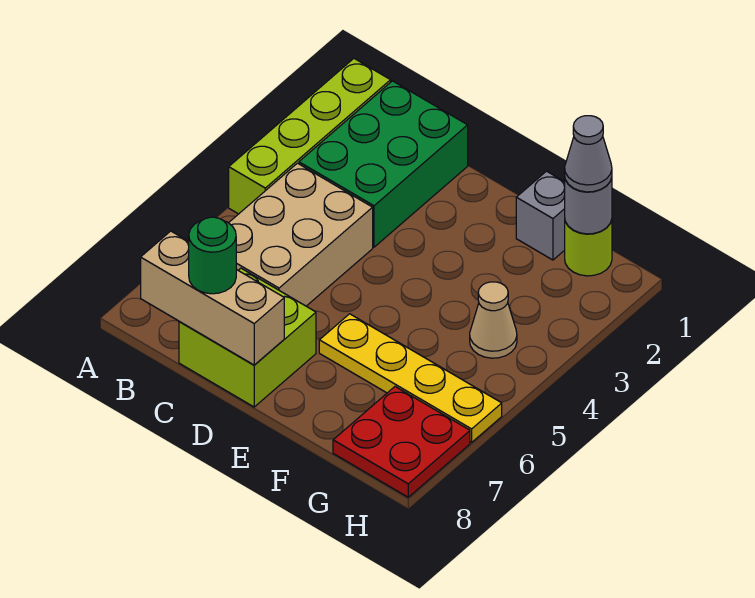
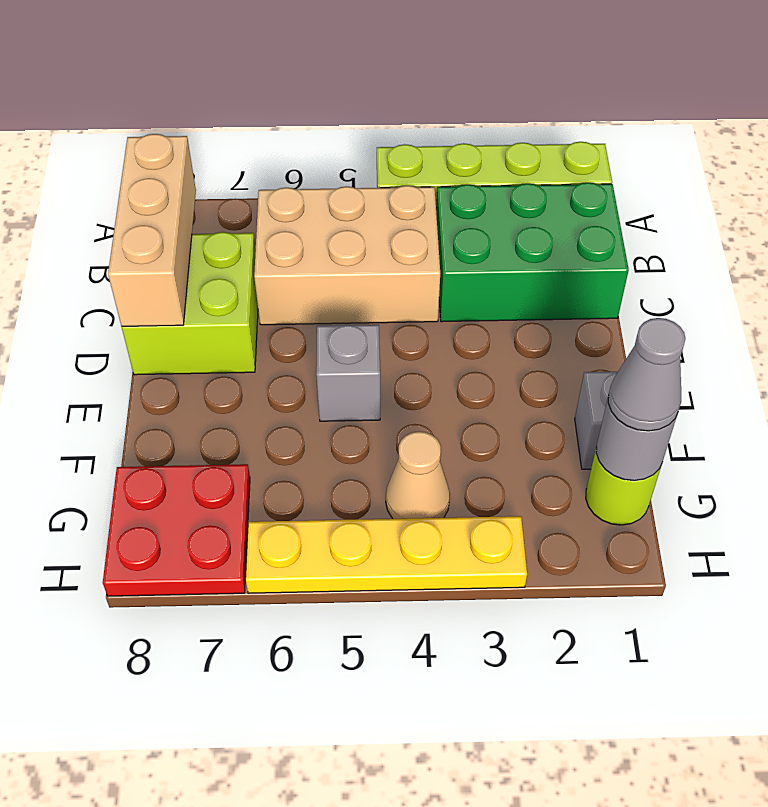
green round brick C8 level 3 -> none
none -> grey brick E5 level 1
yellow plate E6:H6 level 1 -> yellow plate H3:H6 level 1

